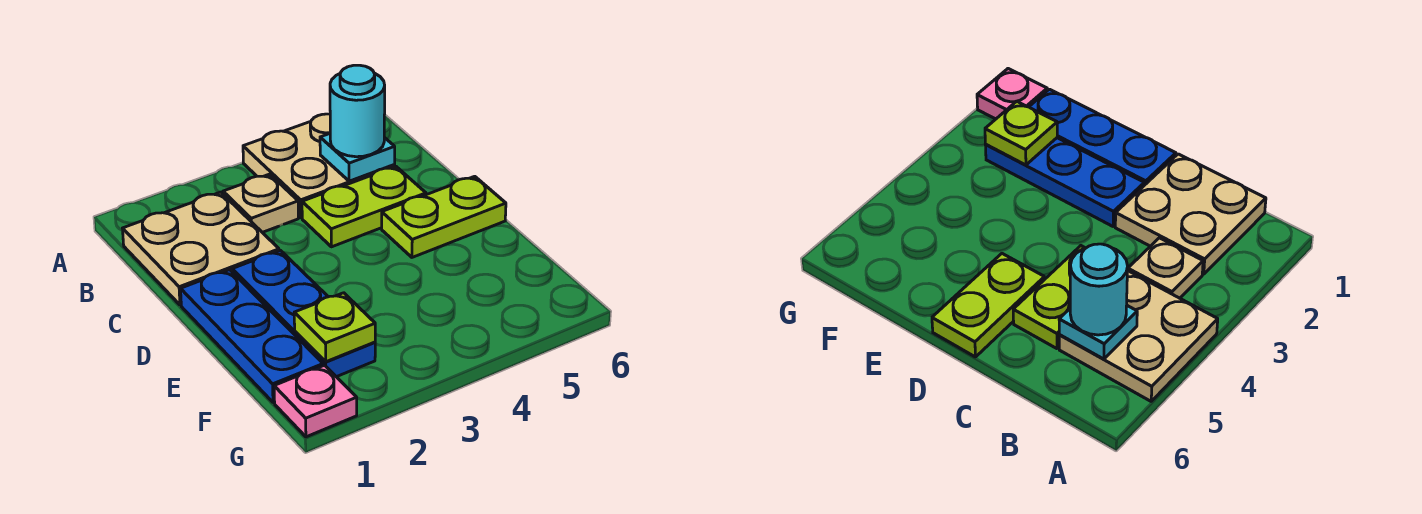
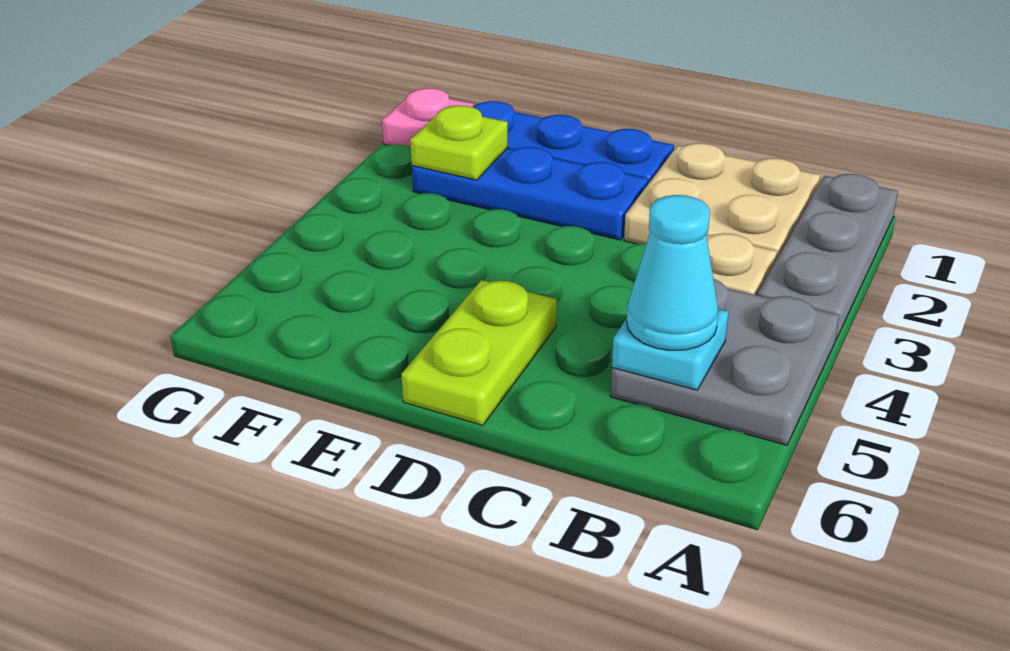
none -> grey plate A1:A3 level 1
tan plate A4:B5 level 1 -> grey plate A4:B5 level 1
cyan round brick B5 level 3 -> cyan cone B5 level 3
lime plate C4:C5 level 1 -> none

